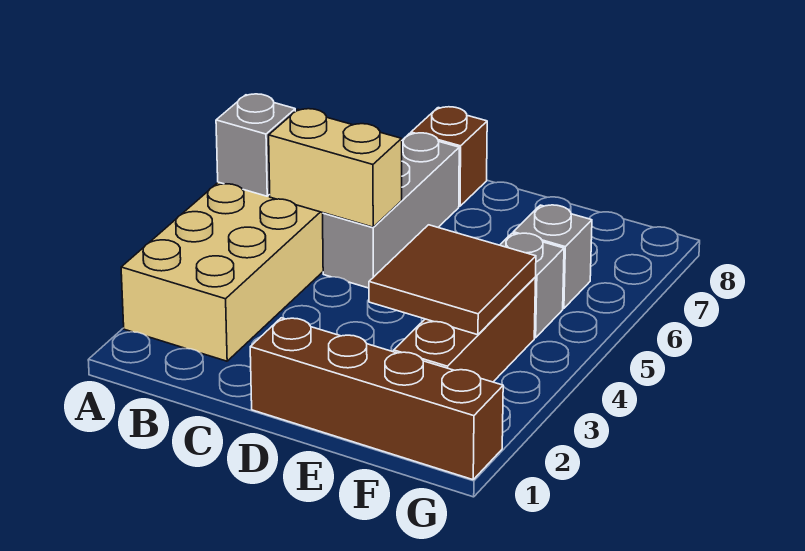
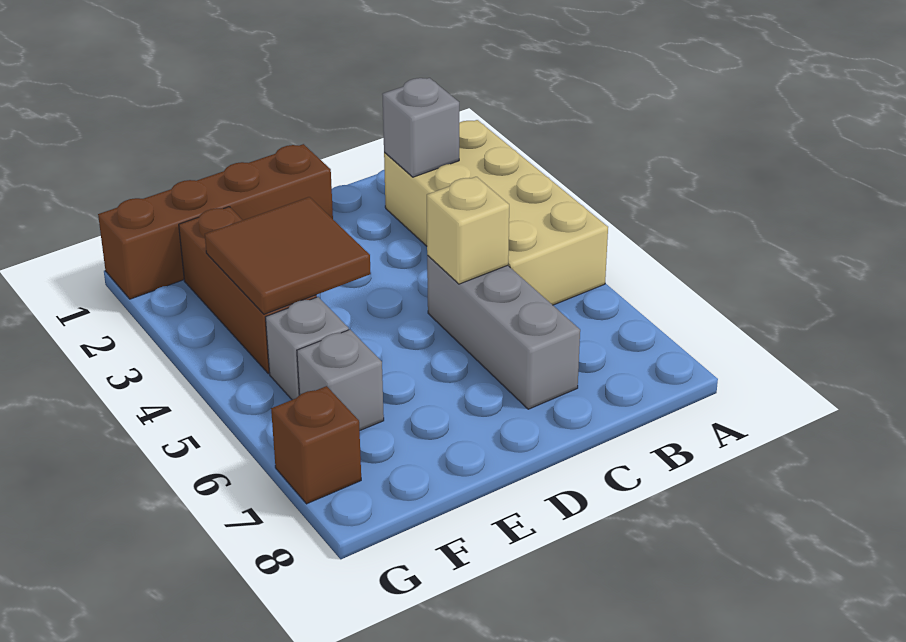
grey brick A5 level 2 -> grey brick B2 level 2
tan brick B5:C5 level 2 -> tan brick C5 level 2
brown brick C8 level 1 -> brown brick G7 level 1

